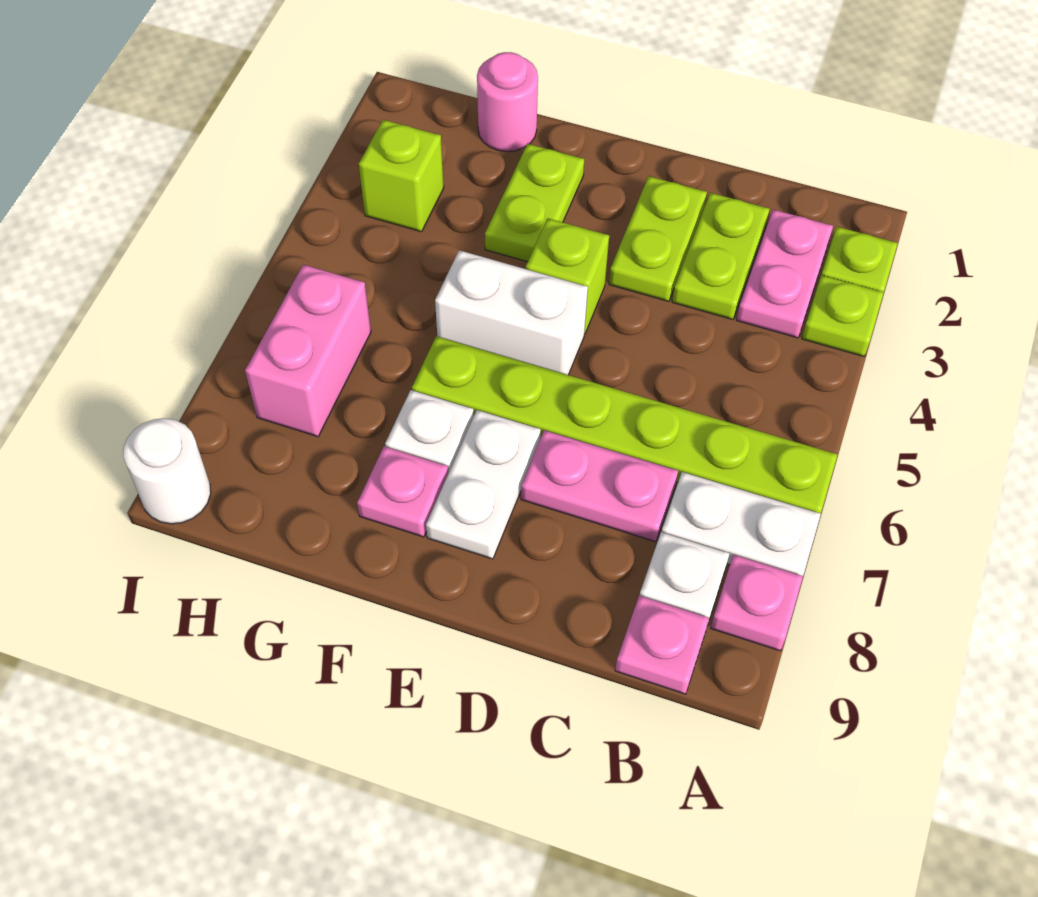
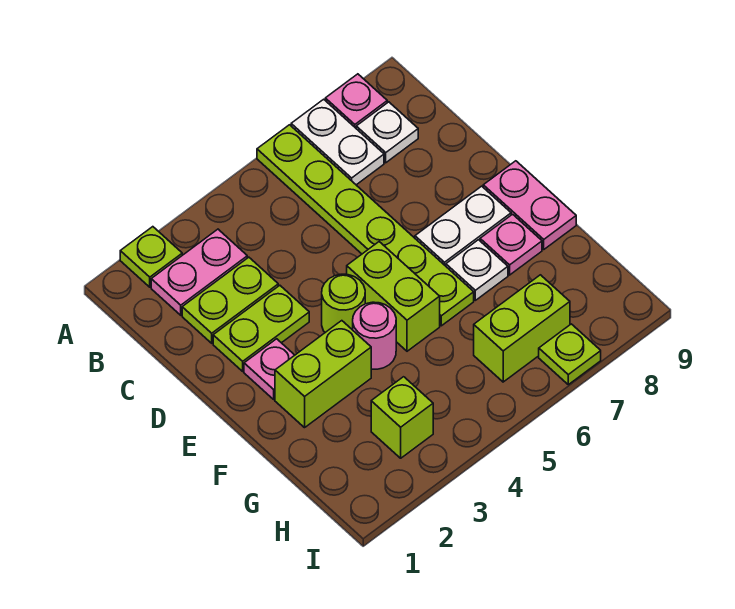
lime plate A3 level 1 -> lime plate I7 level 1
pink plate B9 level 1 -> pink plate E2 level 1
pink plate C7:D7 level 1 -> pink plate E9:F9 level 1
lime brick E4 level 1 -> lime round brick E4 level 1
white brick E5:F5 level 1 -> lime brick E5:F5 level 1
lime plate F2:F3 level 1 -> lime brick F2:F3 level 1
pink round brick G1 level 1 -> pink round brick F4 level 1
pink brick H6:H7 level 1 -> lime brick H6:H7 level 1
white round brick I9 level 1 -> none

